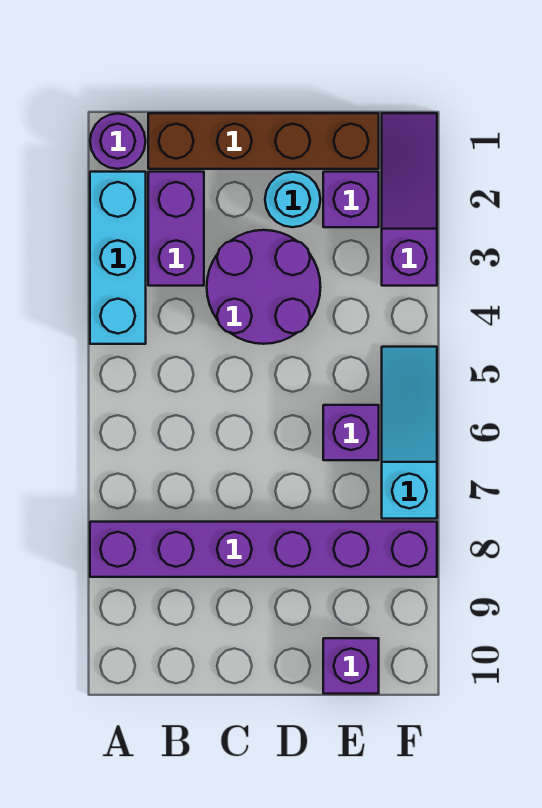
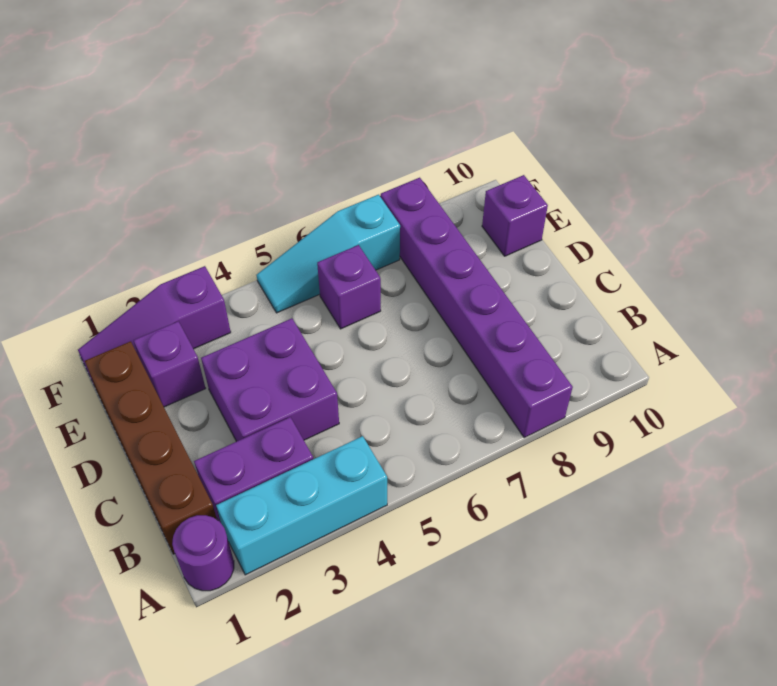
purple round brick C3:D4 level 1 -> purple brick C3:D4 level 1
cyan round brick D2 level 1 -> none

